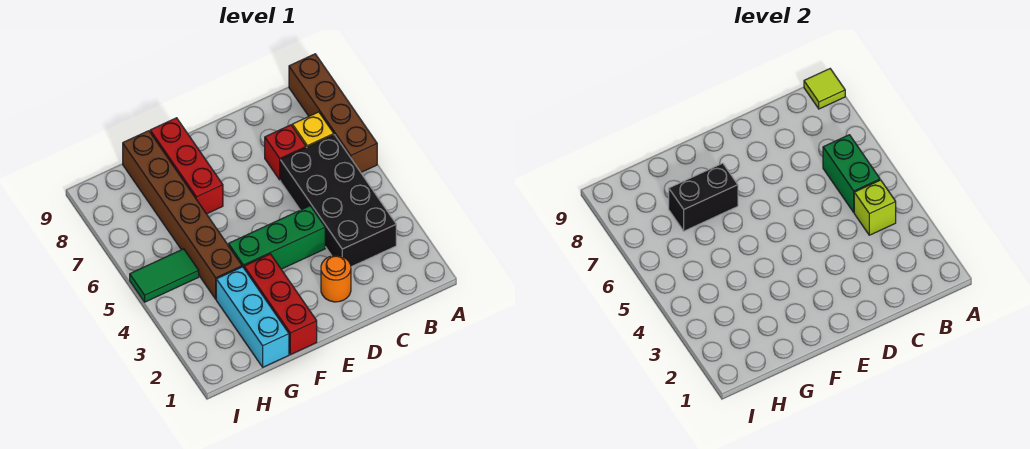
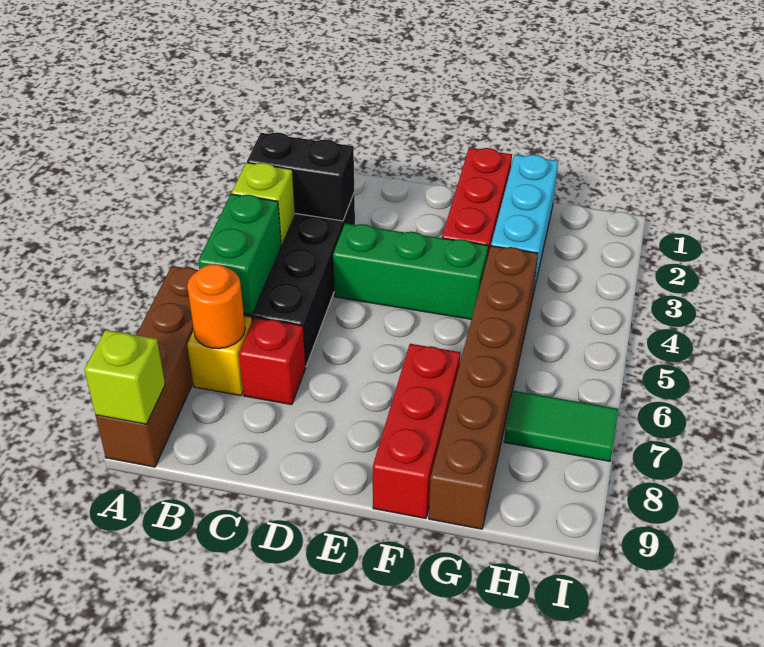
lime tile A9 level 2 -> lime brick A9 level 2
orange round brick D2 level 1 -> orange round brick B7 level 2
black brick F7:G7 level 2 -> black brick B3:C3 level 2
green tile H5:I5 level 1 -> green tile H7:I7 level 1

